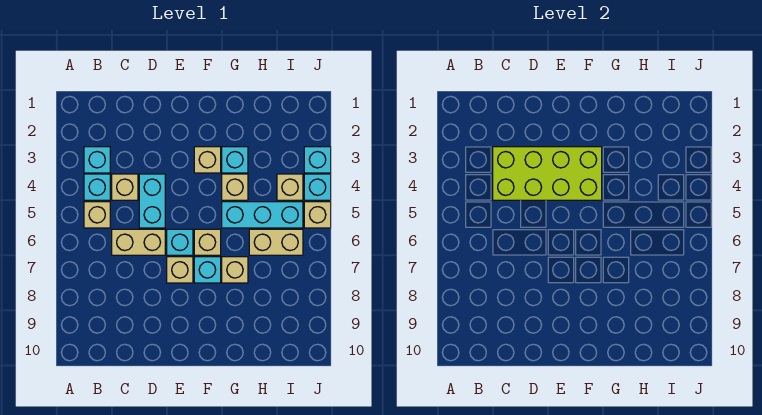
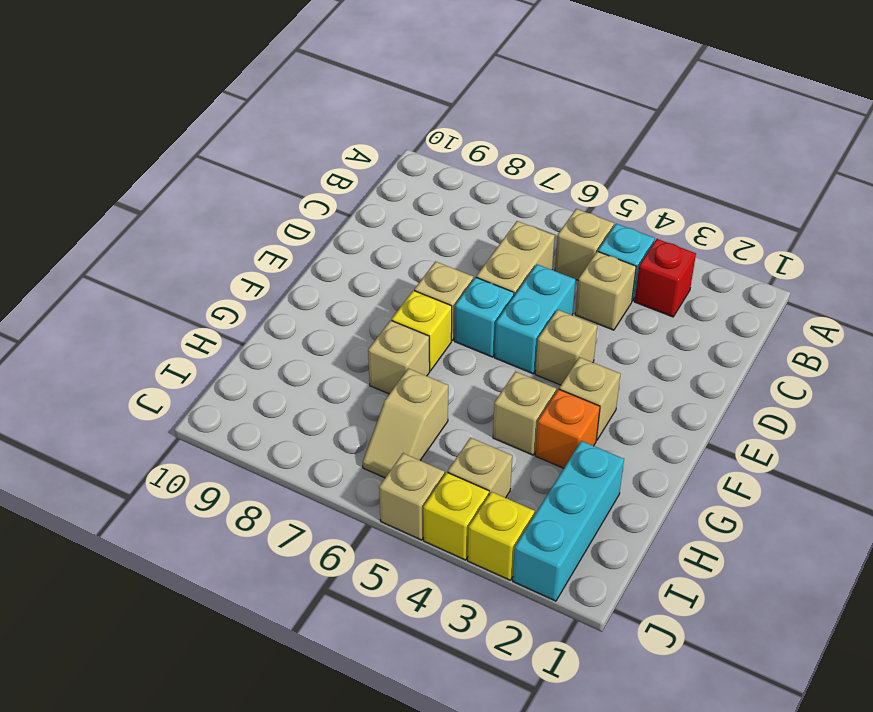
cyan brick B3 level 1 -> red brick B3 level 1
lime brick C3:F4 level 2 -> none
cyan brick D4:D5 level 1 -> cyan brick D5:E5 level 1
tan brick F6 level 1 -> tan brick E4 level 1
cyan brick F7 level 1 -> yellow brick F7 level 1
cyan brick G3 level 1 -> orange brick G3 level 1
cyan brick G5:I5 level 1 -> cyan brick H2:J2 level 1
tan brick H6:I6 level 1 -> tan slope H6:I6 level 1 top H
cyan brick J3 level 1 -> yellow brick J3 level 1
cyan brick J4 level 1 -> yellow brick J4 level 1

